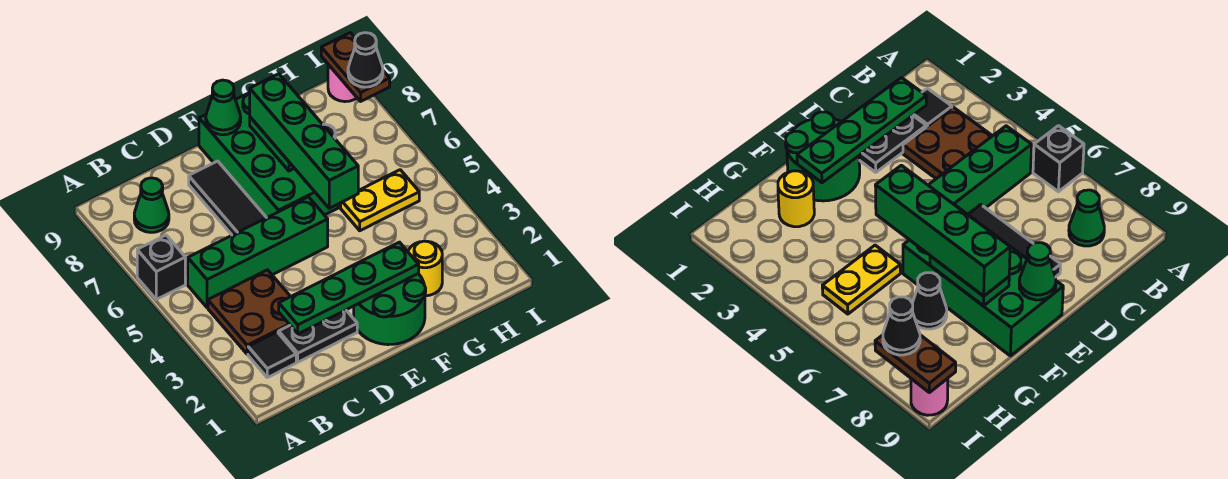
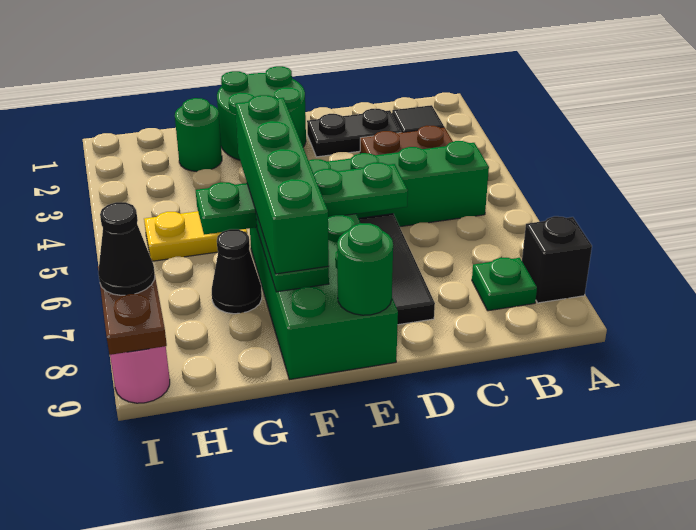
black brick A6 level 1 -> black brick A8 level 1
green cone B8 level 1 -> green plate B8 level 1
green plate C2:F2 level 2 -> green plate D6:G6 level 2
green cone E9 level 2 -> green round brick E9 level 2
yellow round brick G2 level 1 -> green round brick G2 level 1

